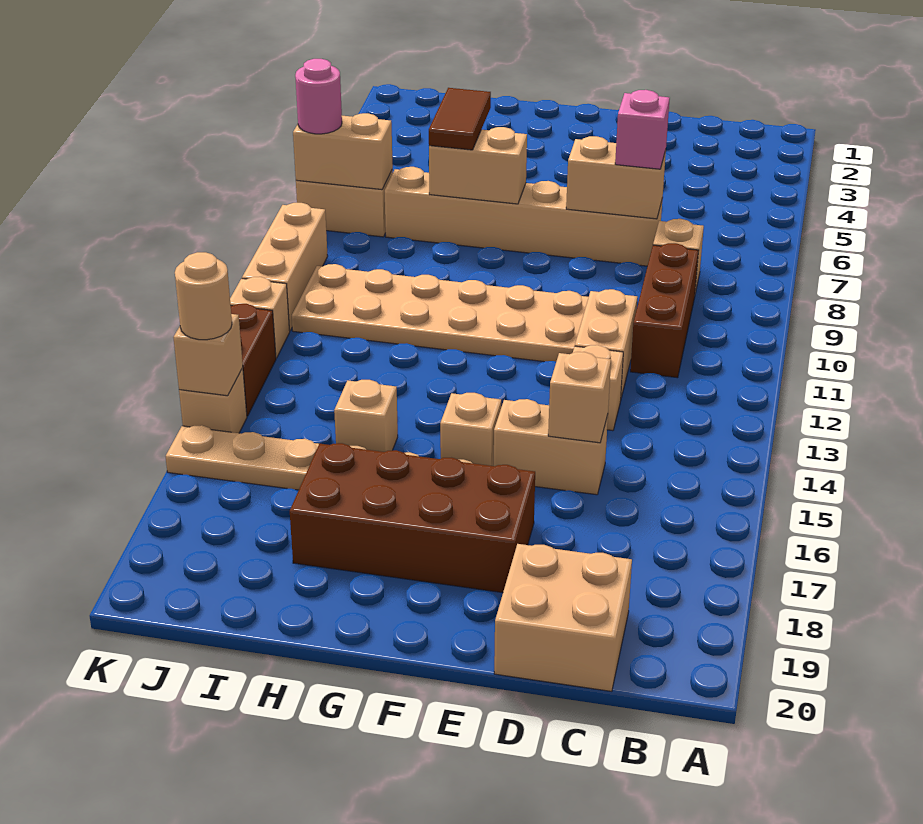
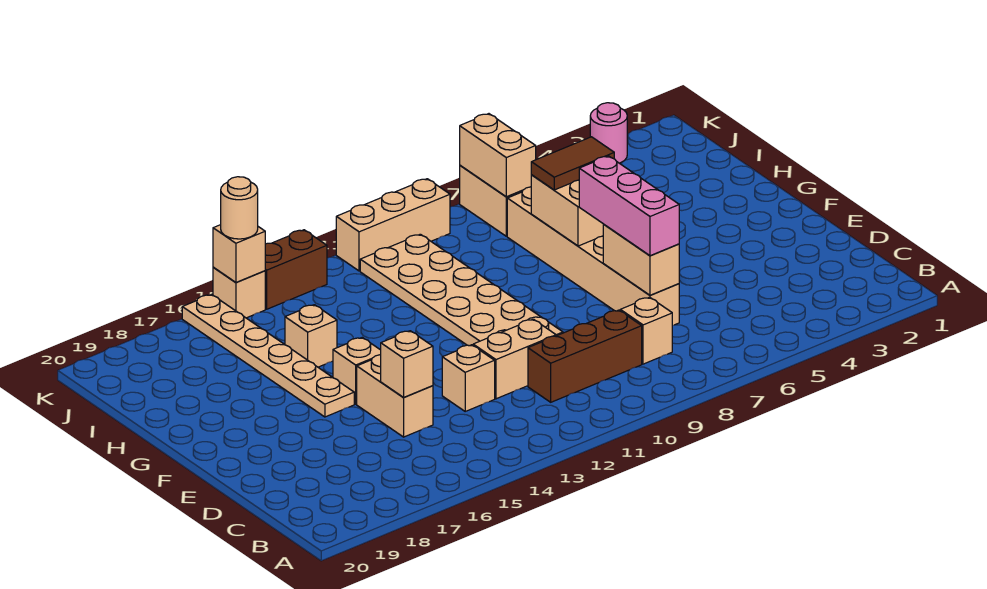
tan brick C19:D20 level 1 -> none
pink brick D7 level 3 -> pink brick D7:F7 level 3
brown brick E17:H18 level 1 -> none
pink round brick K7 level 3 -> pink round brick K3 level 1
tan brick K12 level 1 -> none

